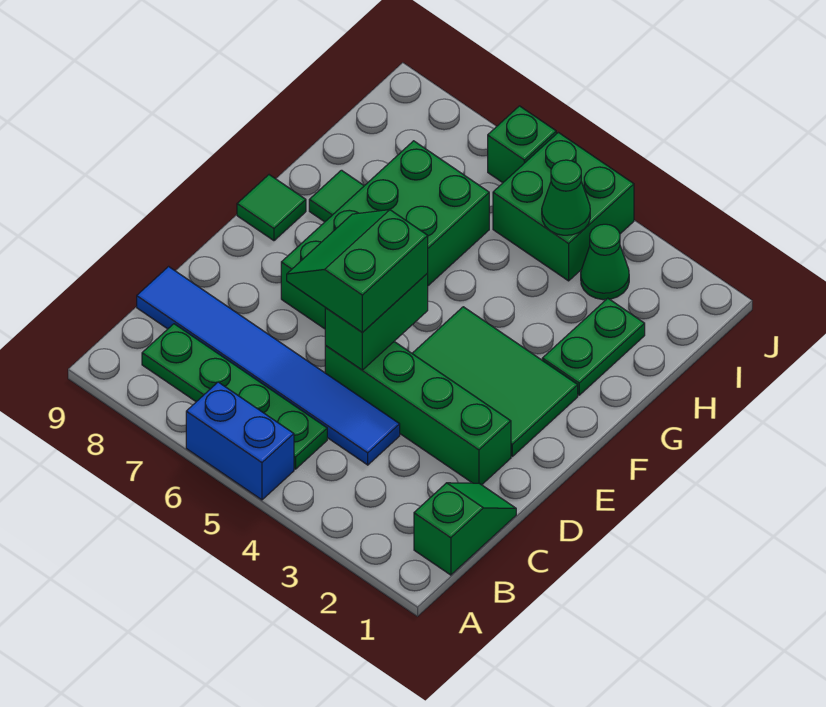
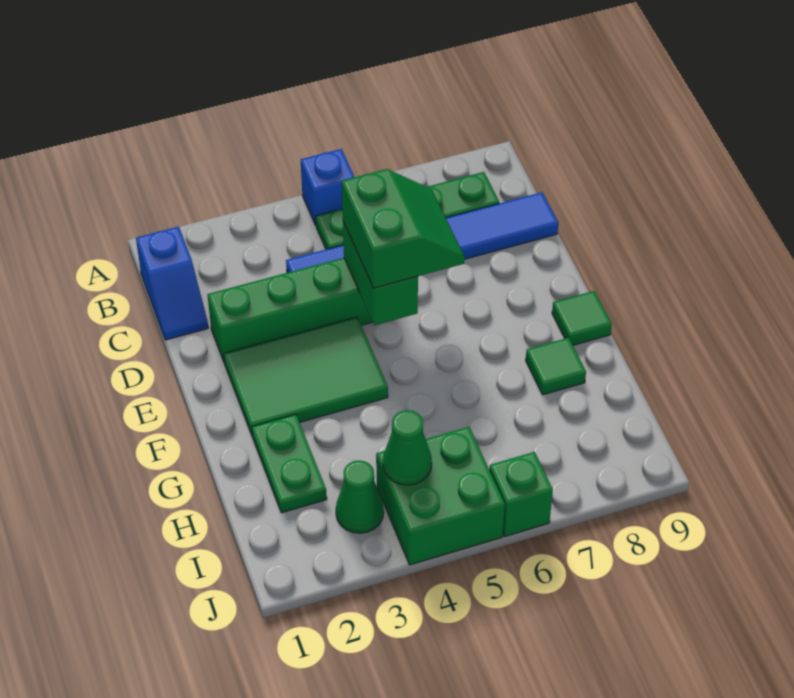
blue brick A5:A6 level 1 -> blue brick A5 level 1
green slope B1:C1 level 1 top B -> blue slope B1:C1 level 1 top B
green brick E6:H7 level 1 -> none

